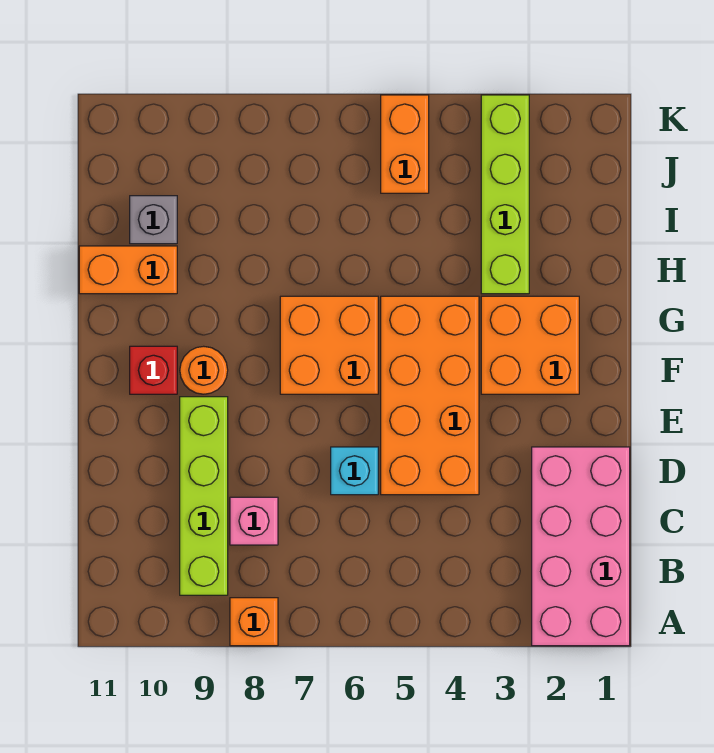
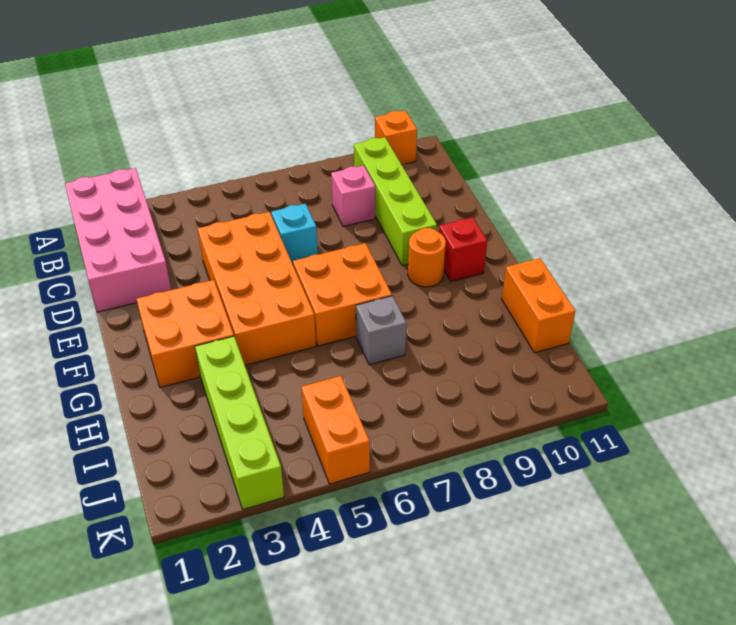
orange brick A8 level 1 -> orange brick A10 level 1
orange brick H10:H11 level 1 -> orange brick H11:I11 level 1
grey brick I10 level 1 -> grey brick H7 level 1

